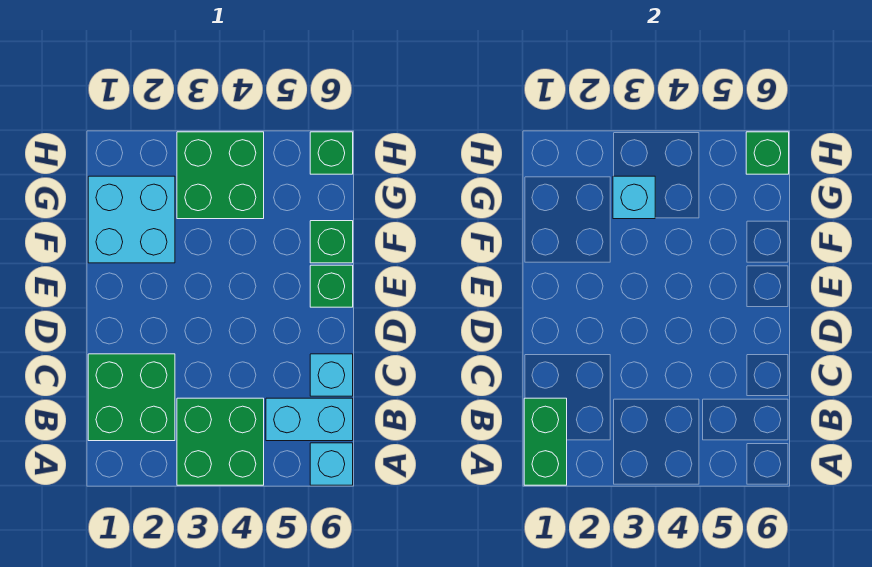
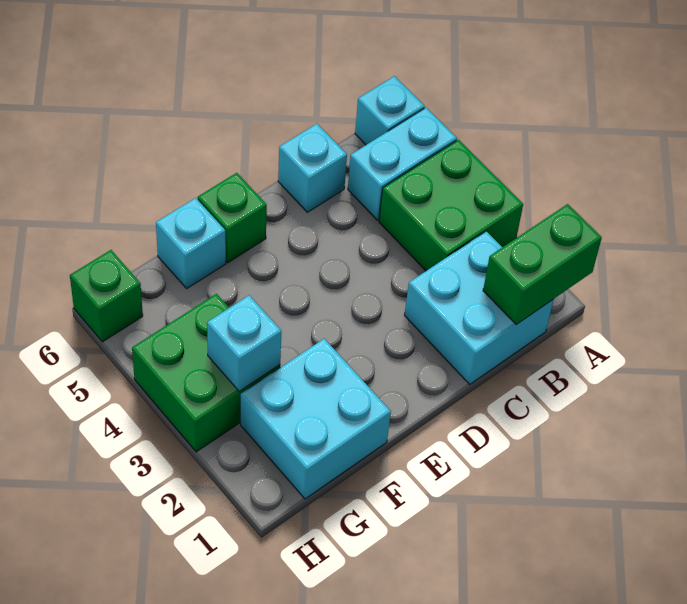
green brick B1:C2 level 1 -> cyan brick B1:C2 level 1
cyan brick B5:B6 level 1 -> cyan brick A5:B5 level 1
green brick F6 level 1 -> cyan brick F6 level 1
green brick H6 level 2 -> none

